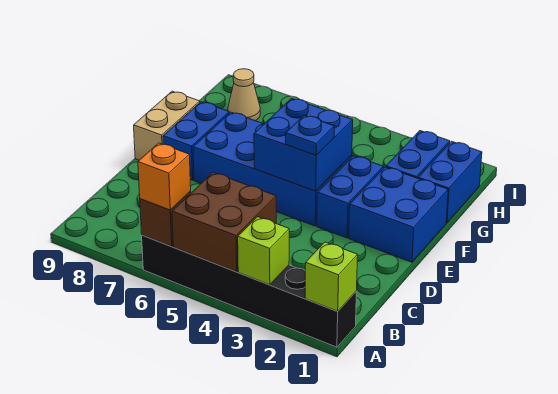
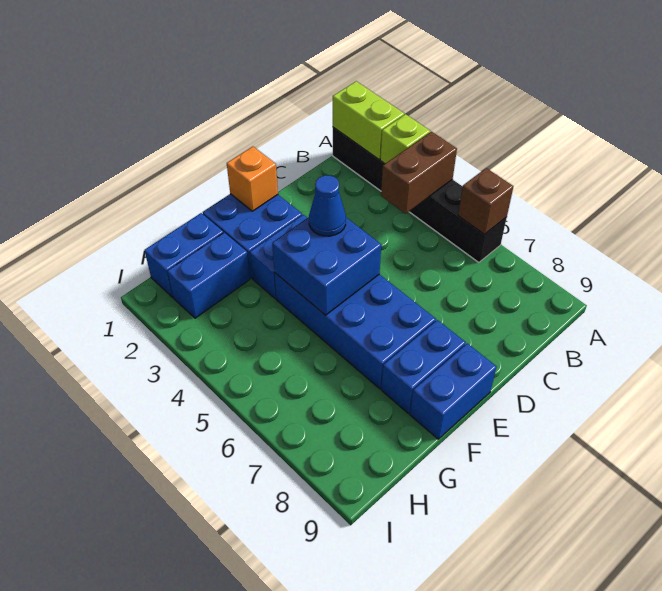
lime brick A1 level 2 -> lime brick A1:A2 level 2
brown brick A4:B5 level 2 -> brown brick A4:B4 level 2
orange brick A6 level 3 -> orange brick E1 level 2
blue plate E4 level 3 -> blue cone E4 level 3
tan brick E9:F9 level 1 -> blue brick E9:F9 level 1
tan cone H8 level 1 -> none

